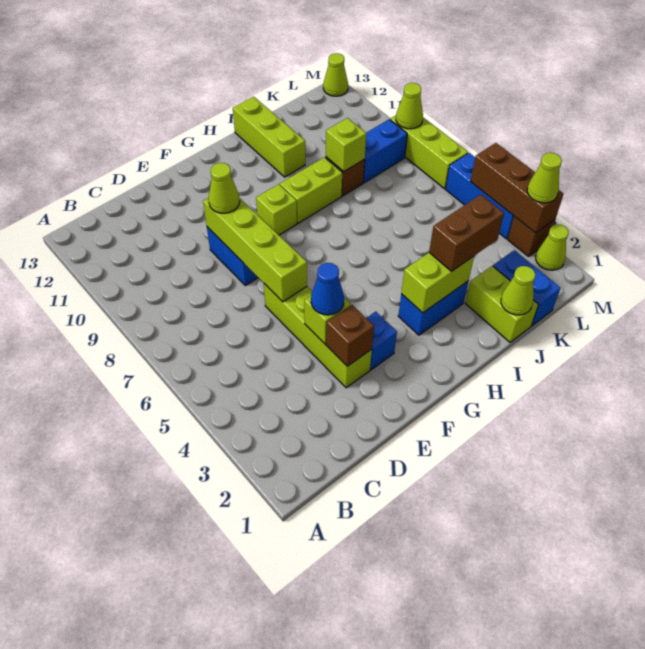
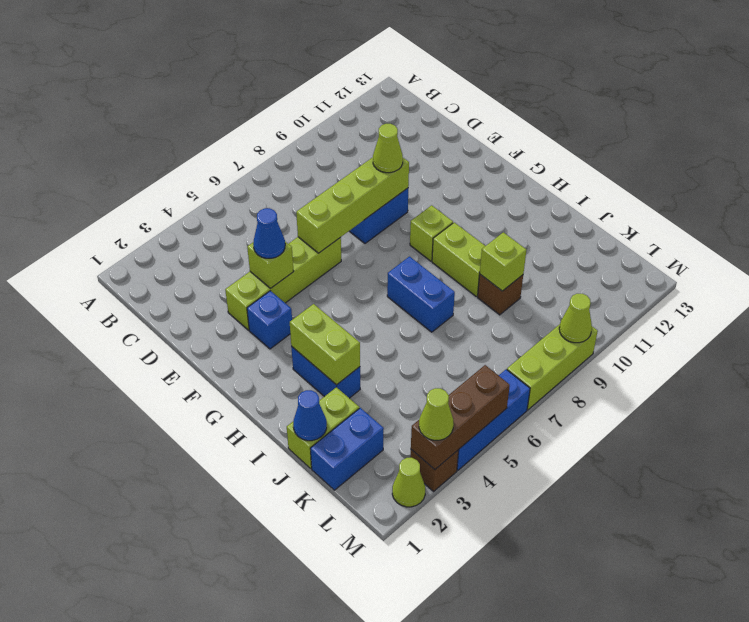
brown brick E3 level 2 -> none
brown brick I3:J3 level 3 -> none
lime brick I11:I13 level 1 -> none
lime cone J1 level 2 -> blue cone J1 level 2
blue brick K9:L9 level 1 -> blue brick H7:I7 level 1
lime cone M13 level 1 -> none

